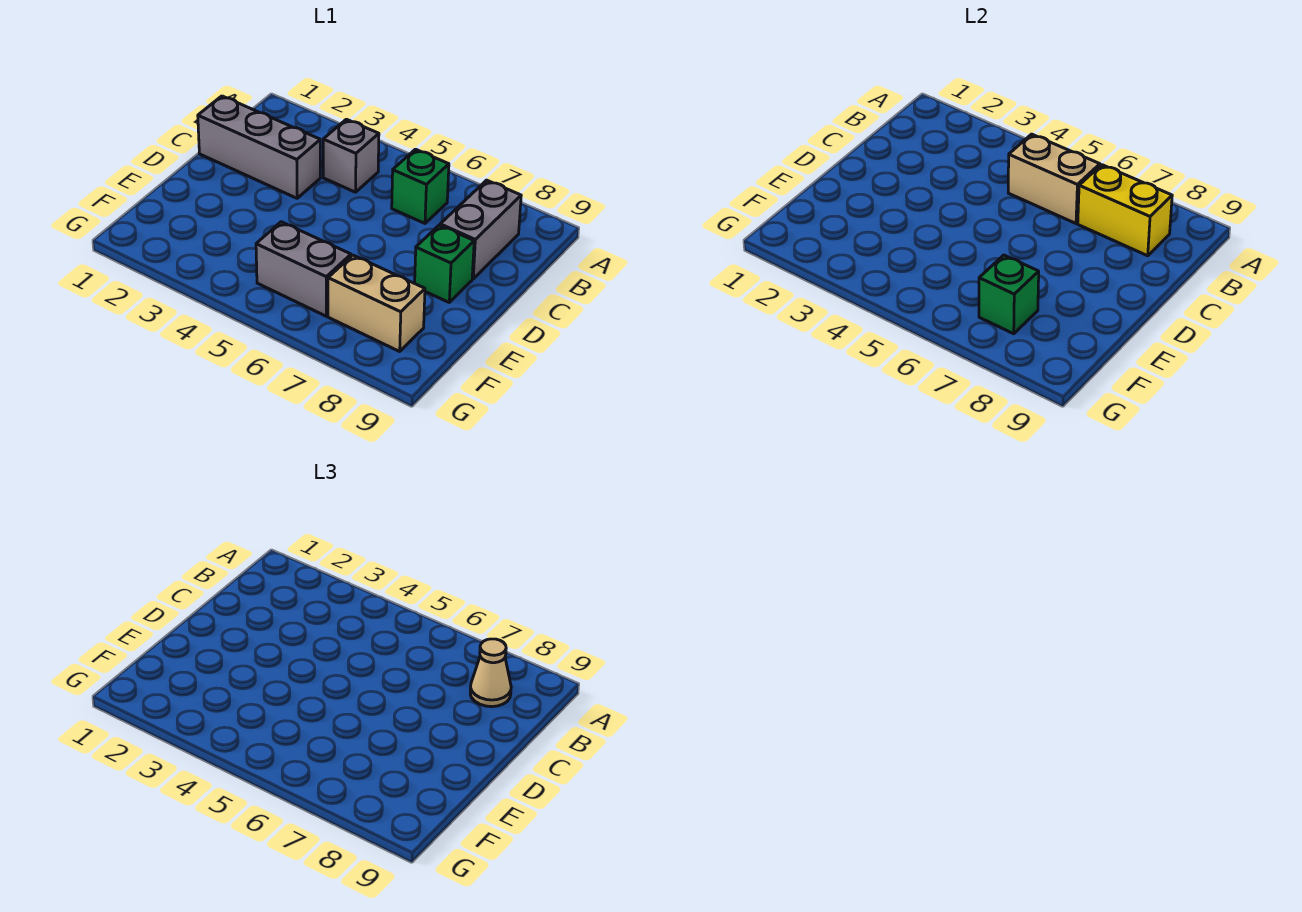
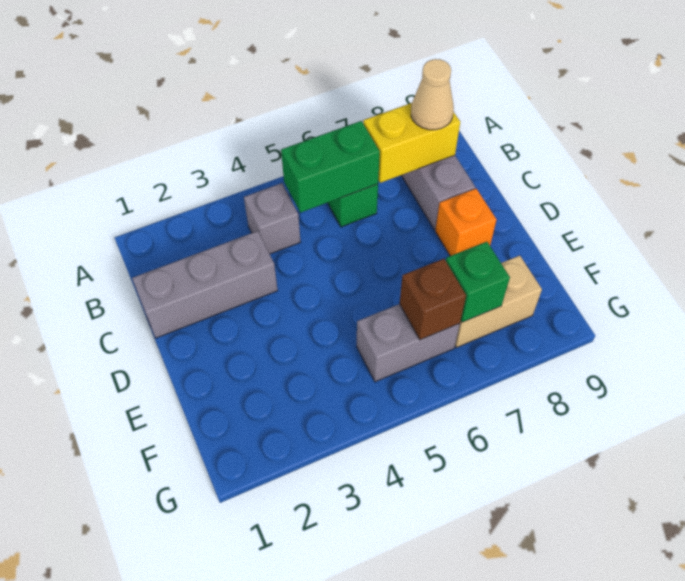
tan brick B5:B6 level 2 -> green brick B5:B6 level 2
green brick D8 level 1 -> orange brick D8 level 1
none -> brown brick F6 level 2

